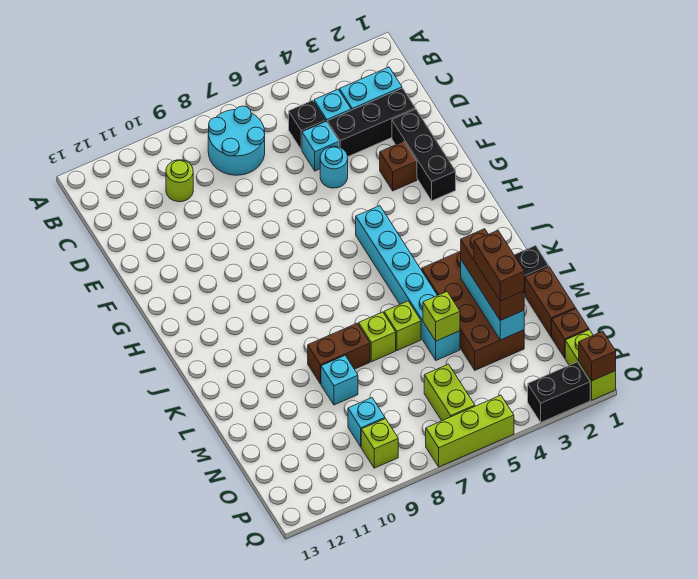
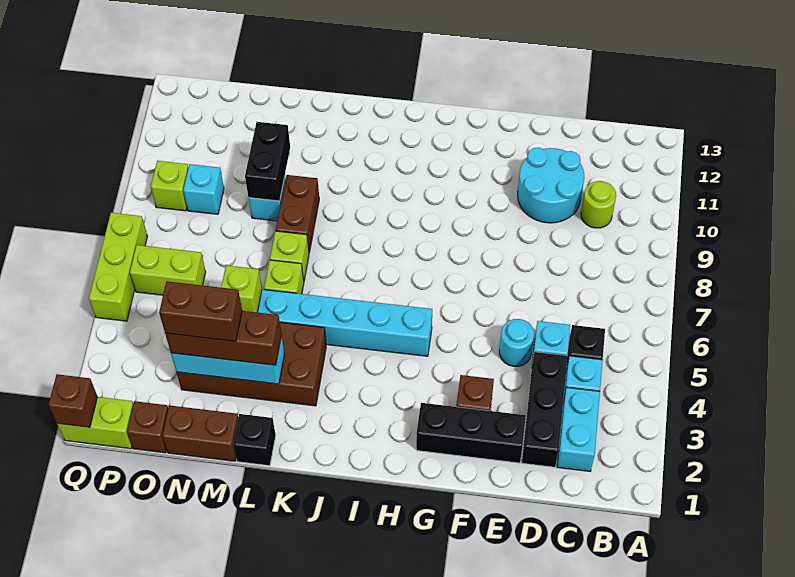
cyan round brick B7:C8 level 1 -> cyan round brick D10:E11 level 1
black brick Q2:Q3 level 1 -> black brick M9:M10 level 2

